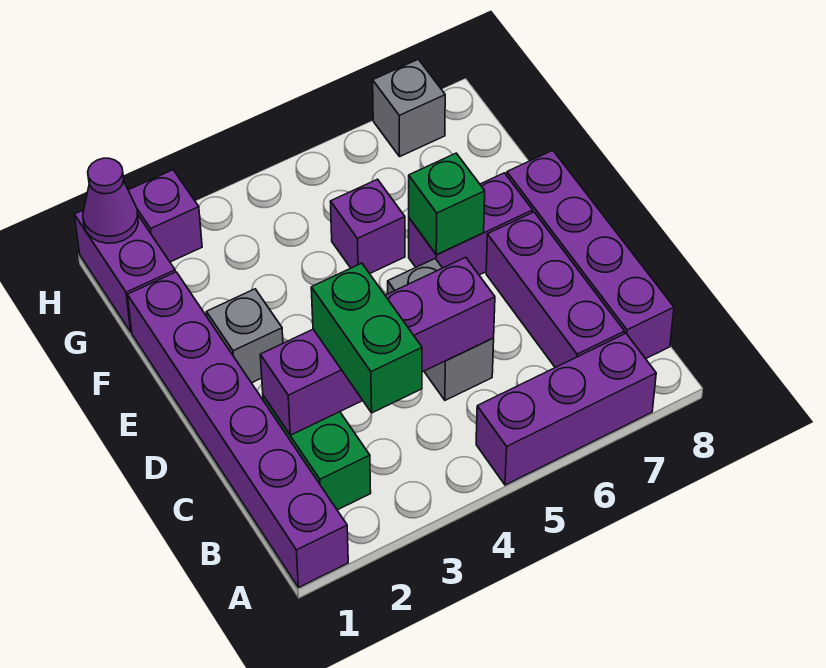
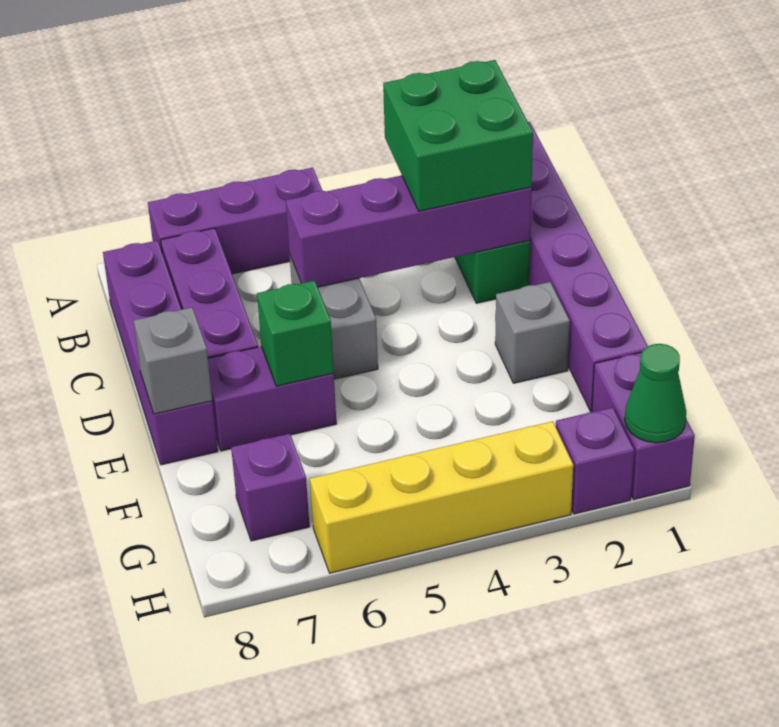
green brick B3:C3 level 3 -> green brick B2:C3 level 3
purple brick F5 level 1 -> purple brick G7 level 1
purple cone H1 level 2 -> green cone H1 level 2
none -> yellow brick H3:H6 level 1
grey brick H7 level 1 -> grey brick E8 level 2

